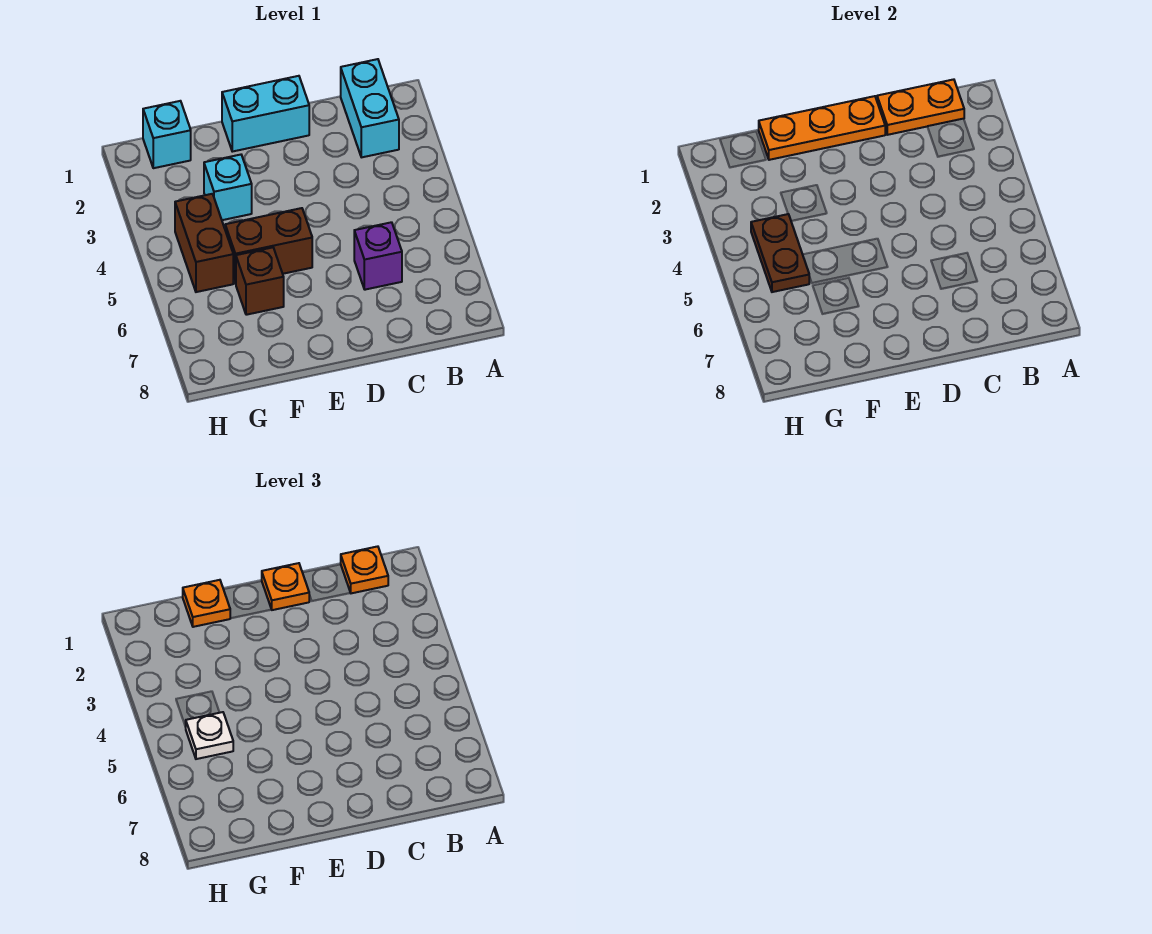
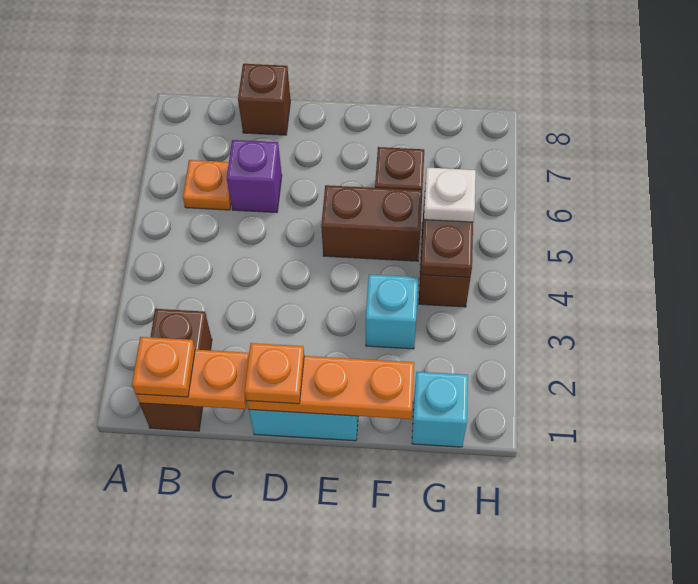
cyan brick B1:B2 level 1 -> brown brick B1:B2 level 1
none -> brown brick C8 level 1
orange plate F1 level 3 -> orange plate B6 level 1

